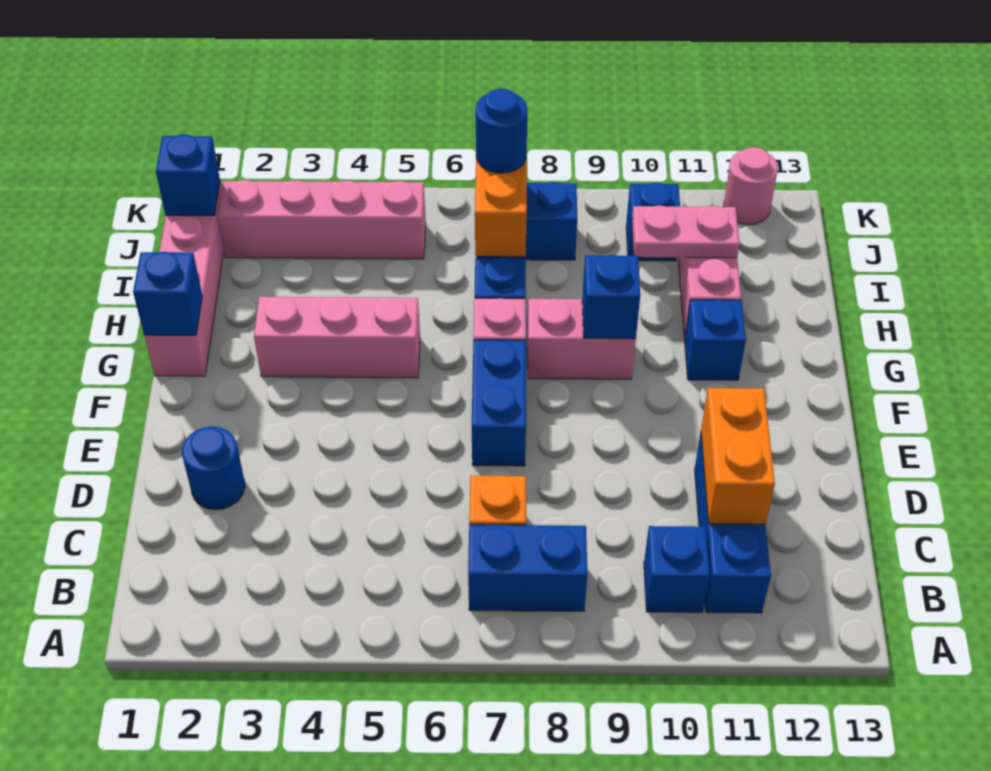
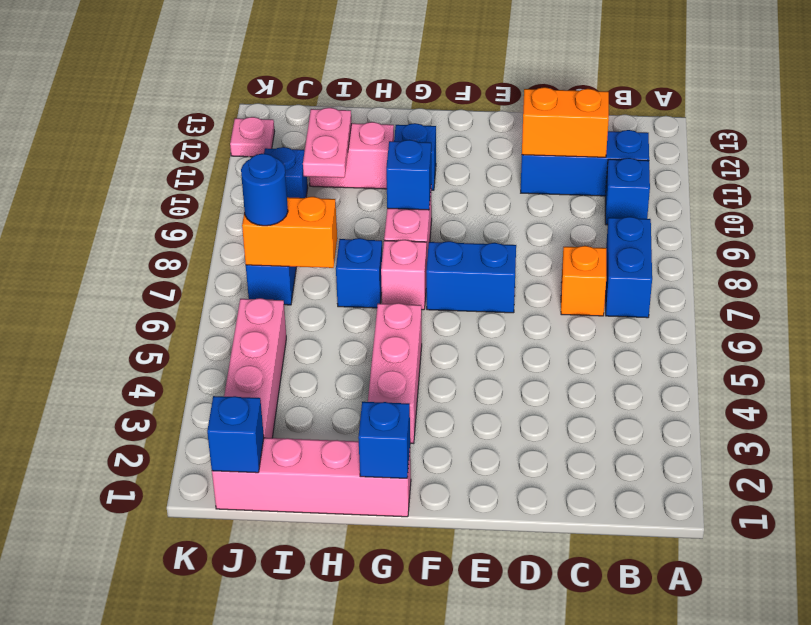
blue round brick D2 level 1 -> none
pink round brick K12 level 1 -> pink plate K12 level 1

